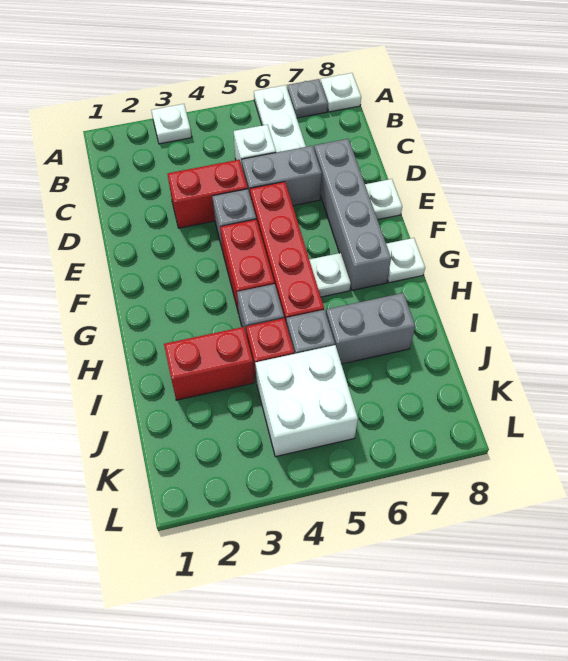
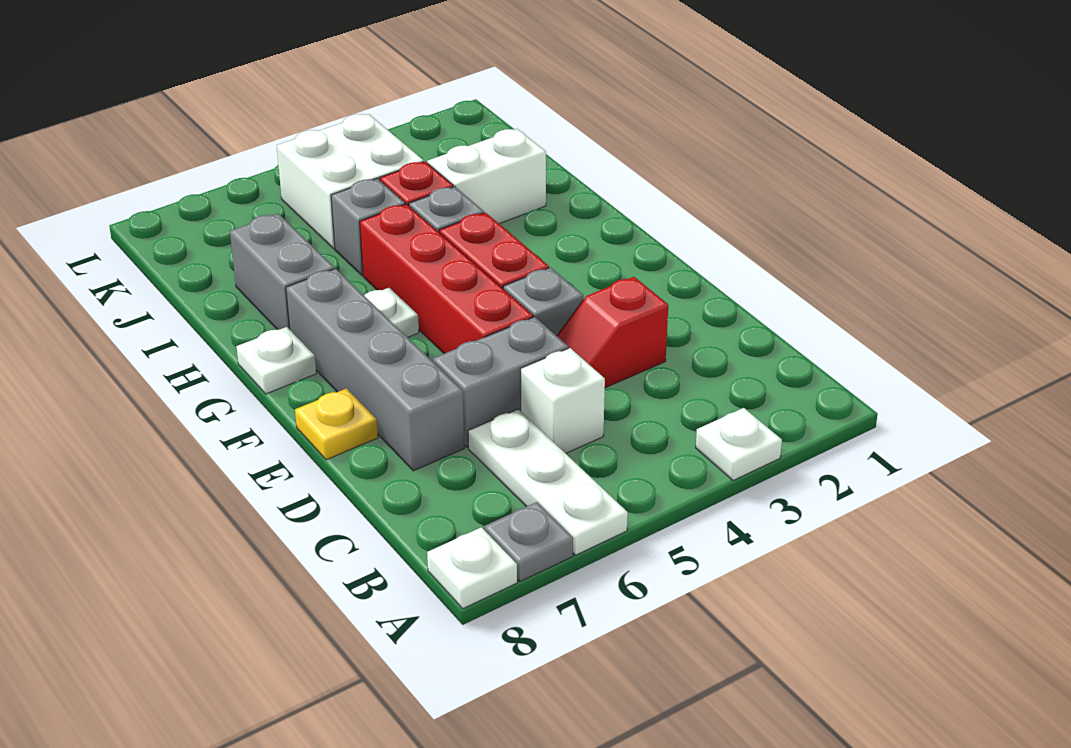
red brick D3:D4 level 1 -> red slope D3:D4 level 1 top 3
white plate E8 level 1 -> yellow plate E8 level 1
red brick I2:I3 level 1 -> white brick I2:I3 level 1
grey brick I6:I7 level 1 -> grey brick H7:I7 level 1

